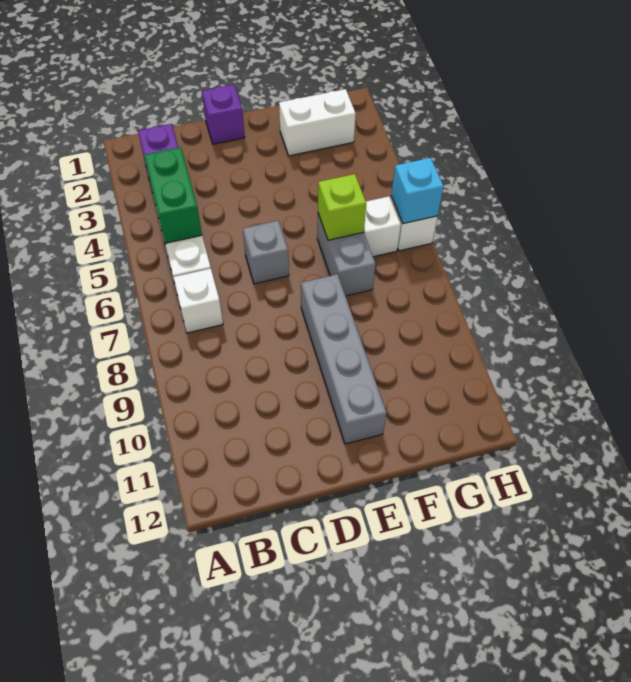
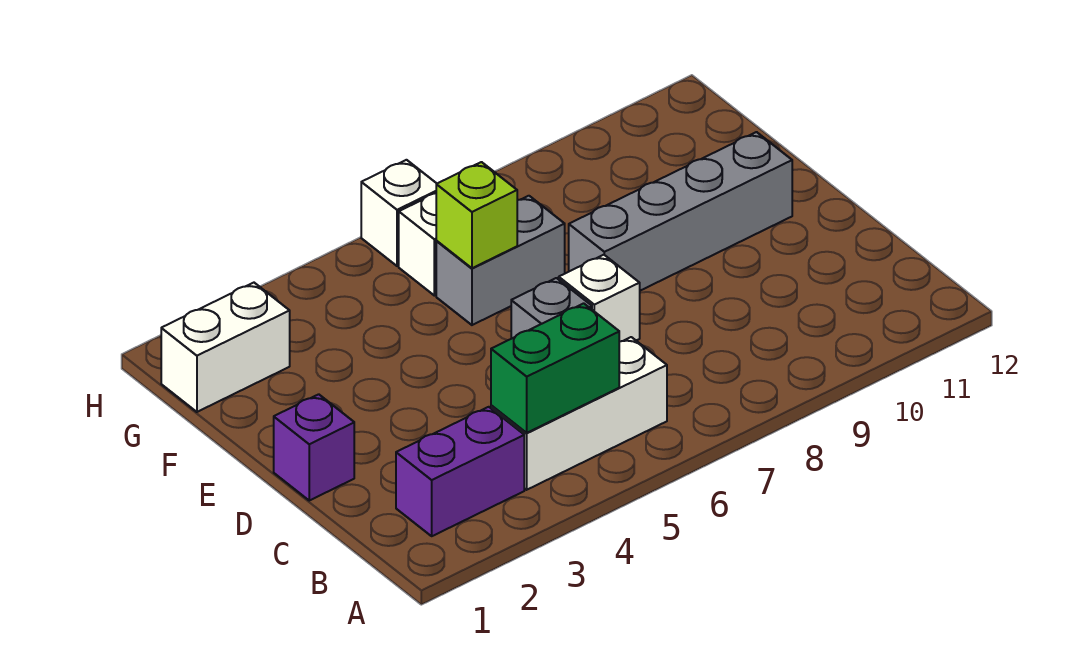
white brick B7 level 1 -> white brick D7 level 1
white brick F2:G2 level 1 -> white brick G1:G2 level 1
cyan brick H6 level 2 -> none

